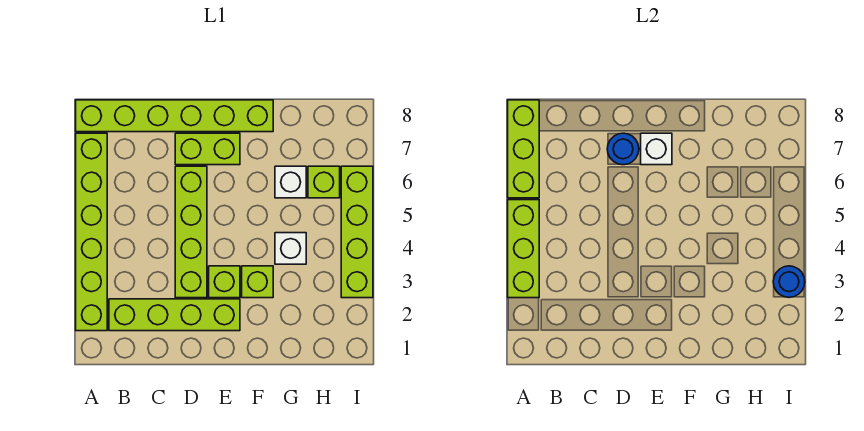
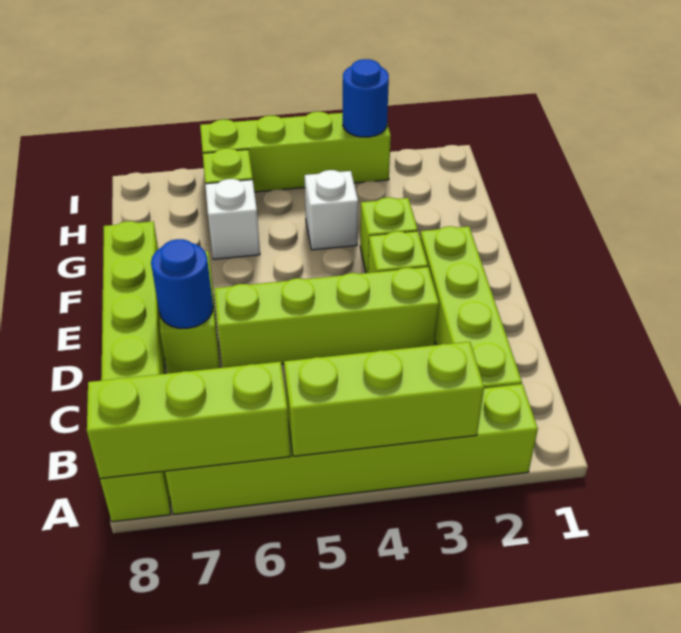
white brick E7 level 2 -> none

